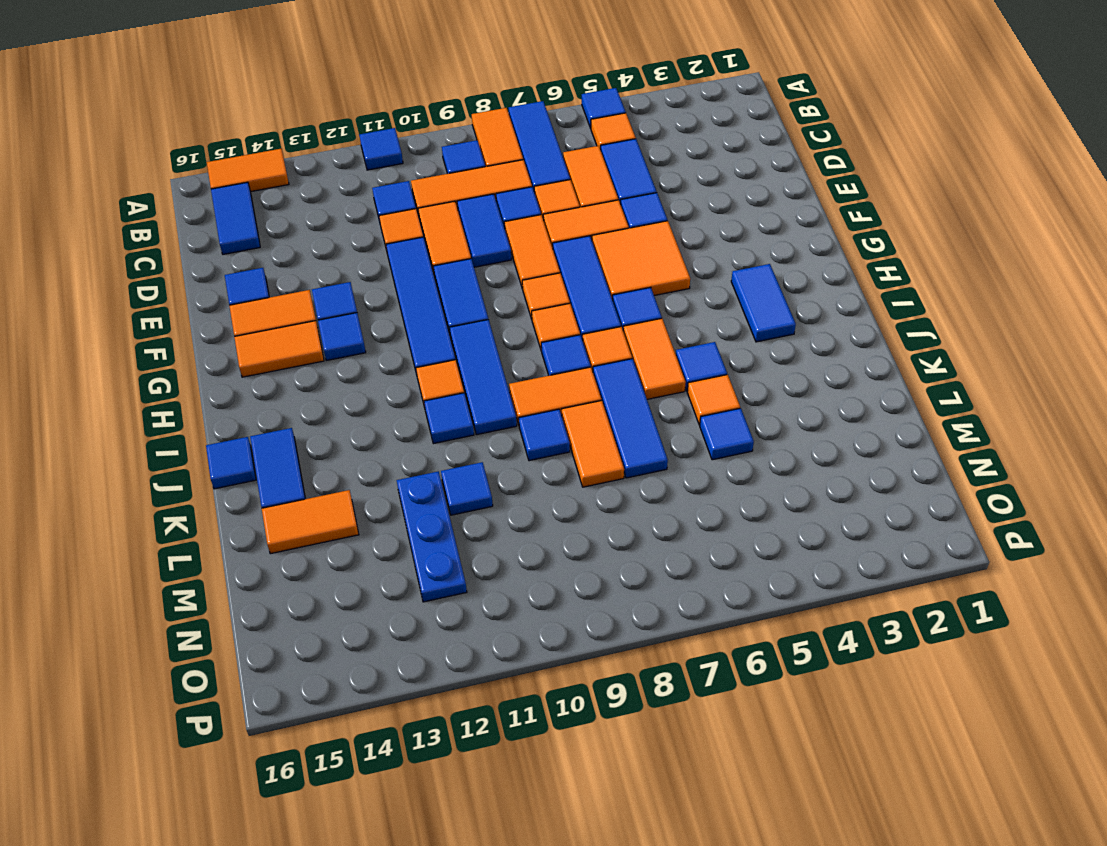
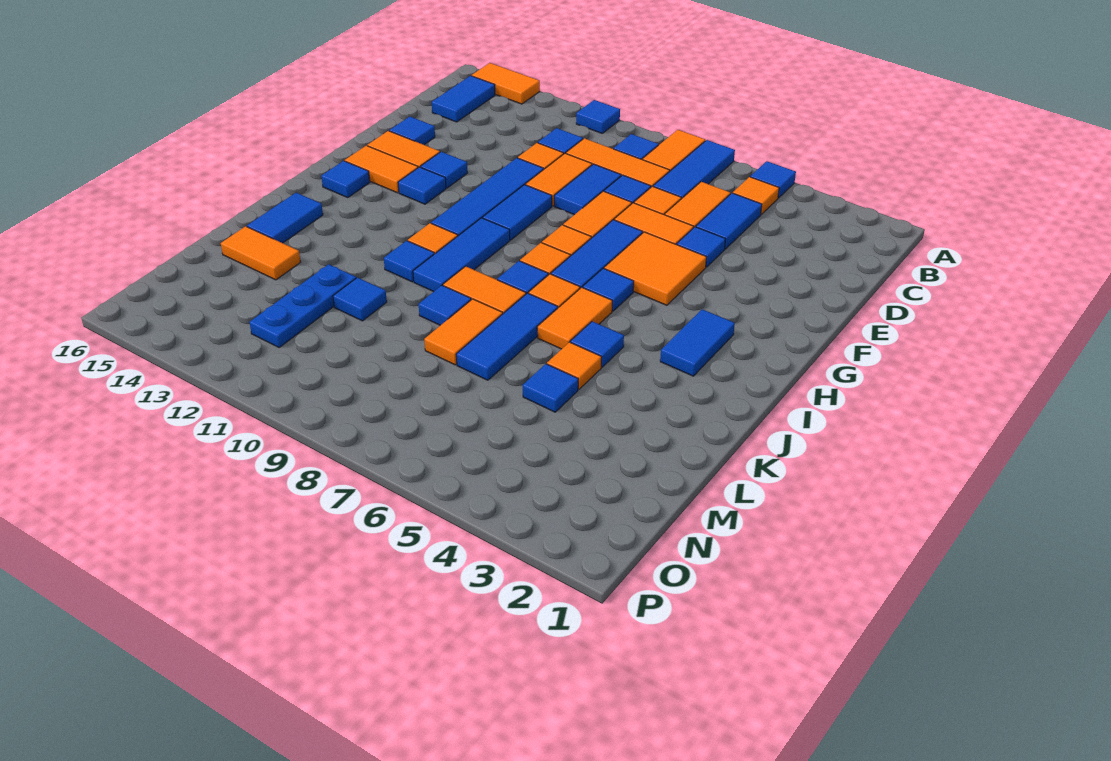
blue tile J16 level 1 -> blue tile H15 level 1

